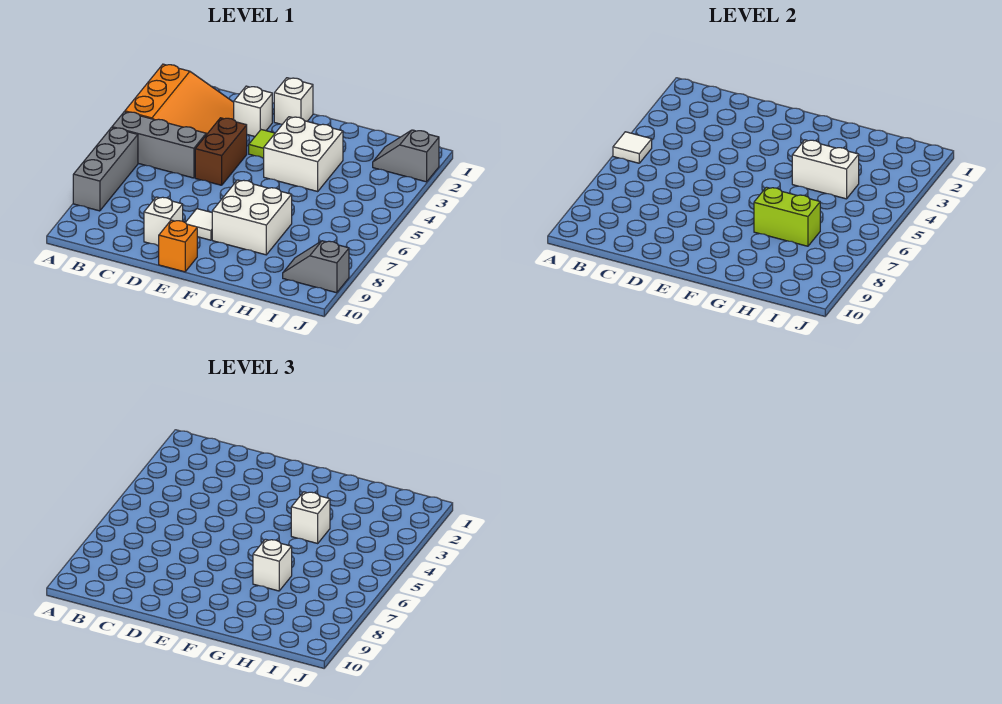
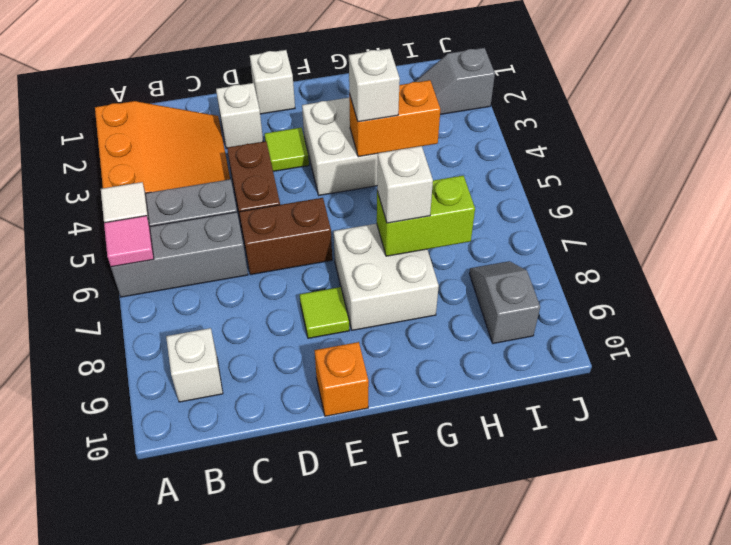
grey brick A6:A8 level 1 -> grey brick A6:C6 level 1
none -> pink tile A6 level 2
none -> brown brick D6:E6 level 1
white brick D9 level 1 -> white brick B9 level 1
white tile E8 level 1 -> lime tile E8 level 1
white brick G4:H4 level 2 -> orange brick G4:H4 level 2
grey slope I9:J9 level 1 top J -> grey slope I8:I9 level 1 top 9

